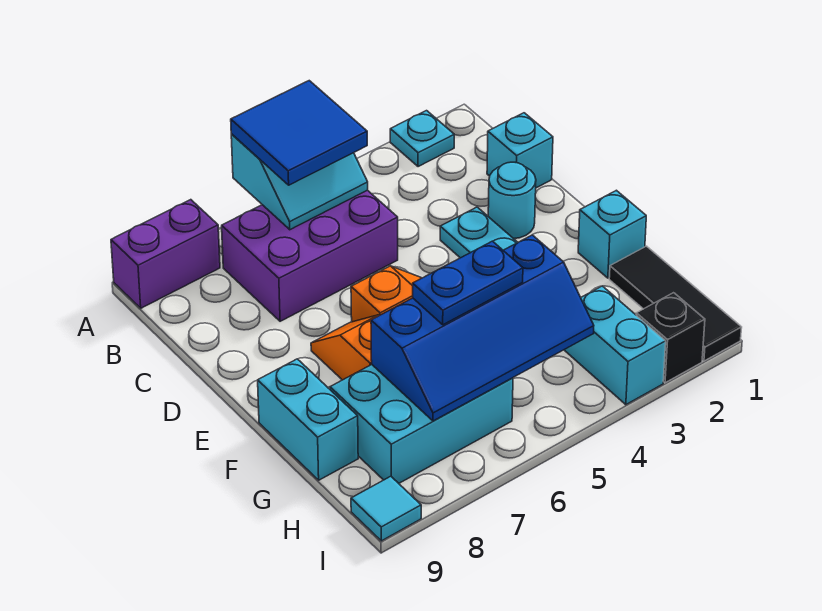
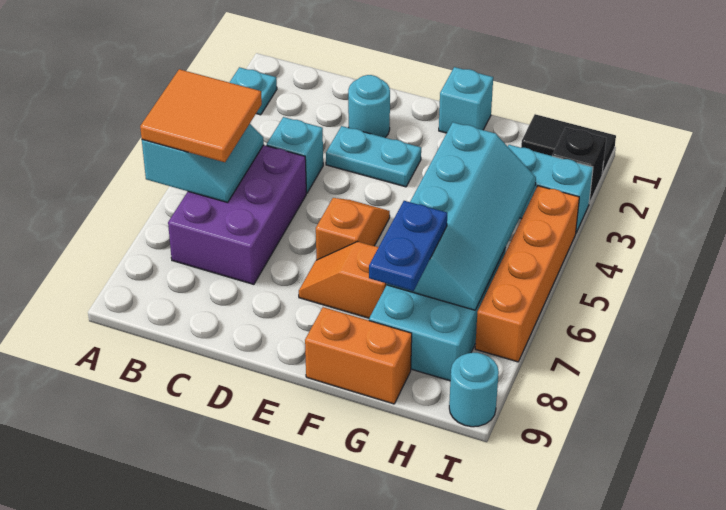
blue tile A5:B6 level 3 -> orange tile A5:B6 level 3
purple brick A8:A9 level 1 -> none
cyan brick C1 level 1 -> cyan brick C4 level 1
cyan brick F9:G9 level 1 -> orange brick F9:G9 level 1
black tile G1:I1 level 1 -> black tile H1:I1 level 1
blue slope G4:H7 level 2 top G -> cyan slope G4:H7 level 2 top G
blue plate G5:G6 level 3 -> blue plate G7:G8 level 3
none -> orange brick I4:I7 level 1
cyan tile I9 level 1 -> cyan round brick I9 level 1

